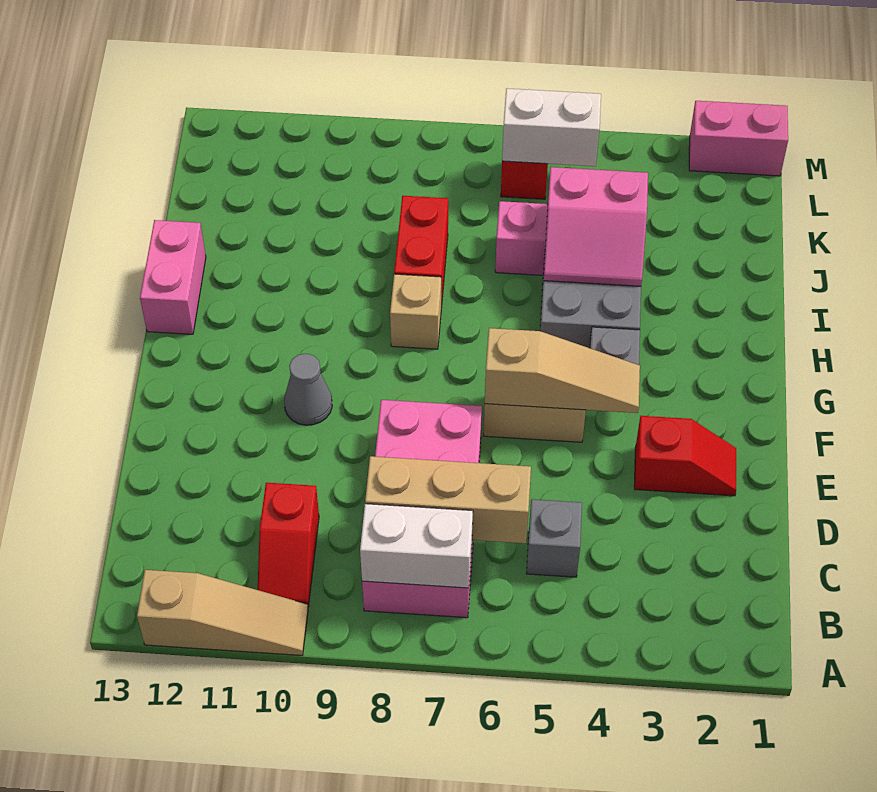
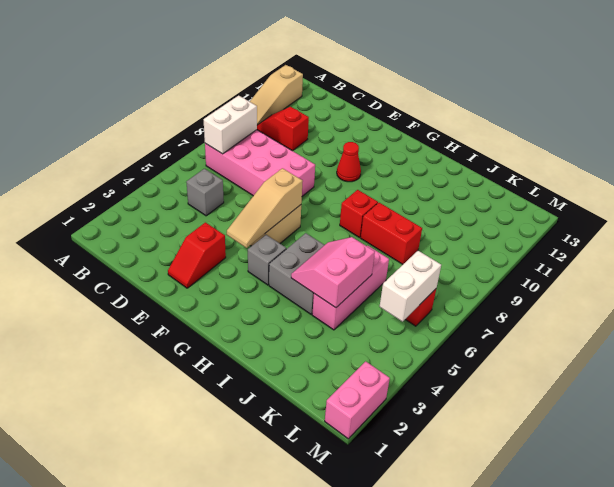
tan brick C6:C8 level 2 -> none
grey cone F10 level 1 -> red cone F10 level 1
tan brick H8 level 1 -> red brick H8 level 1
pink brick H13:I13 level 1 -> none

